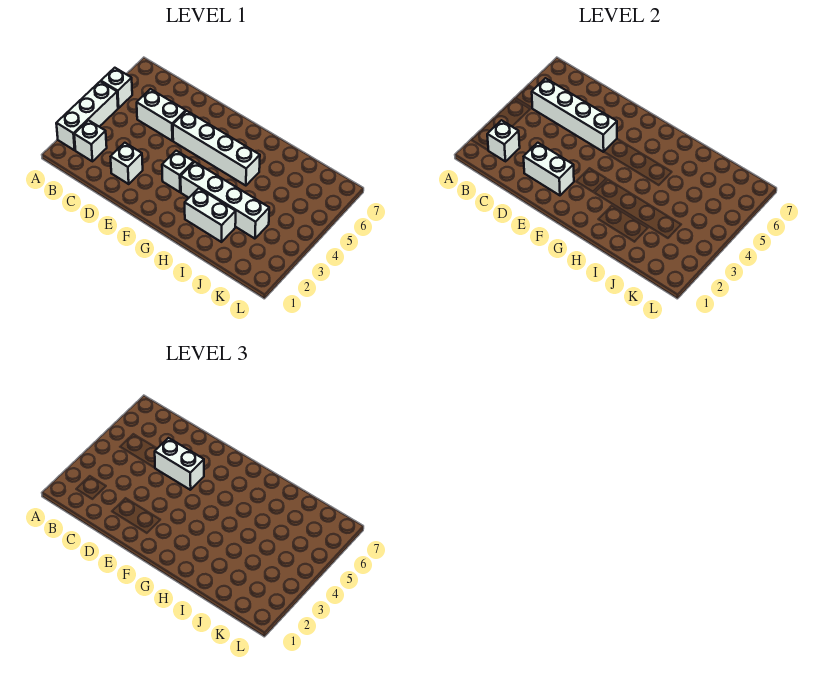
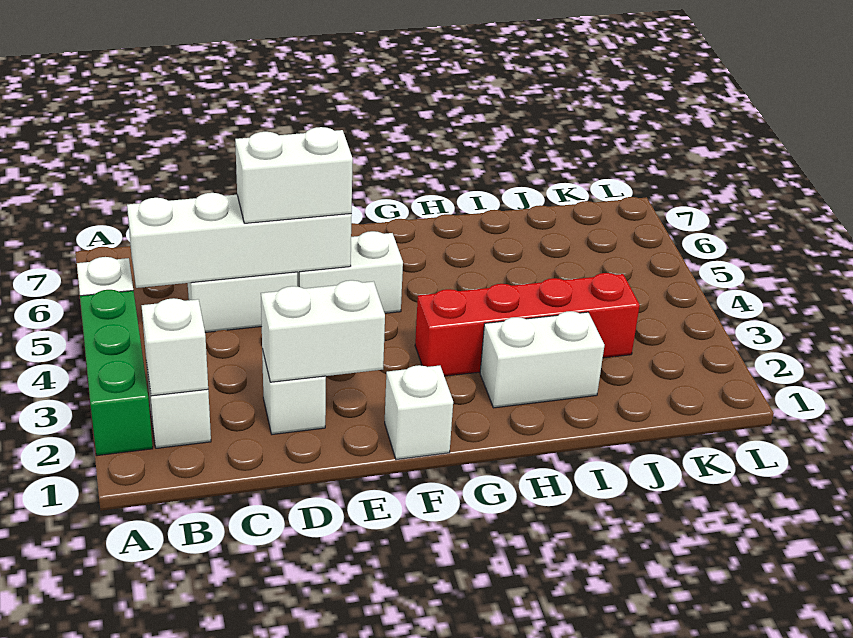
white brick A2:A4 level 1 -> green brick A2:A4 level 1
white brick E5:H5 level 1 -> white brick E5:F5 level 1
white brick F3 level 1 -> white brick F1 level 1
white brick G3:J3 level 1 -> red brick G3:J3 level 1

